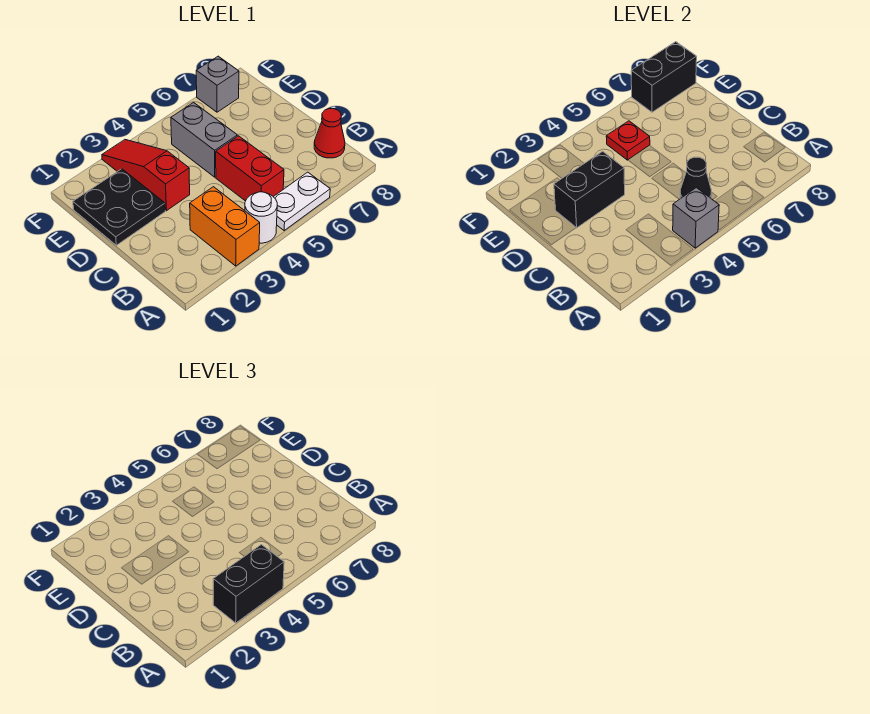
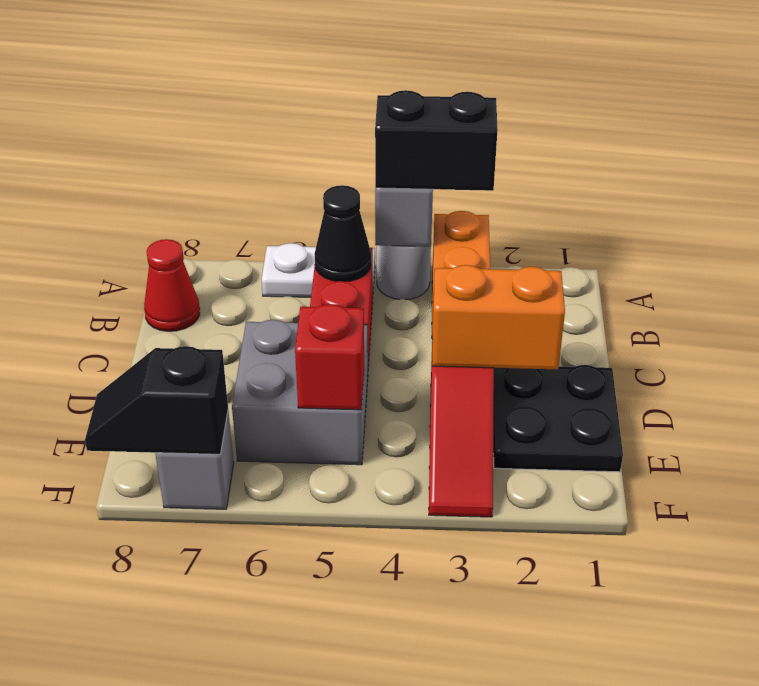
black brick D2:D3 level 2 -> orange brick D2:D3 level 2
grey brick D5:E5 level 1 -> grey brick D5:E6 level 1
red plate E5 level 2 -> red brick E5 level 2
black brick F7:F8 level 2 -> black slope F7:F8 level 2 top 7

